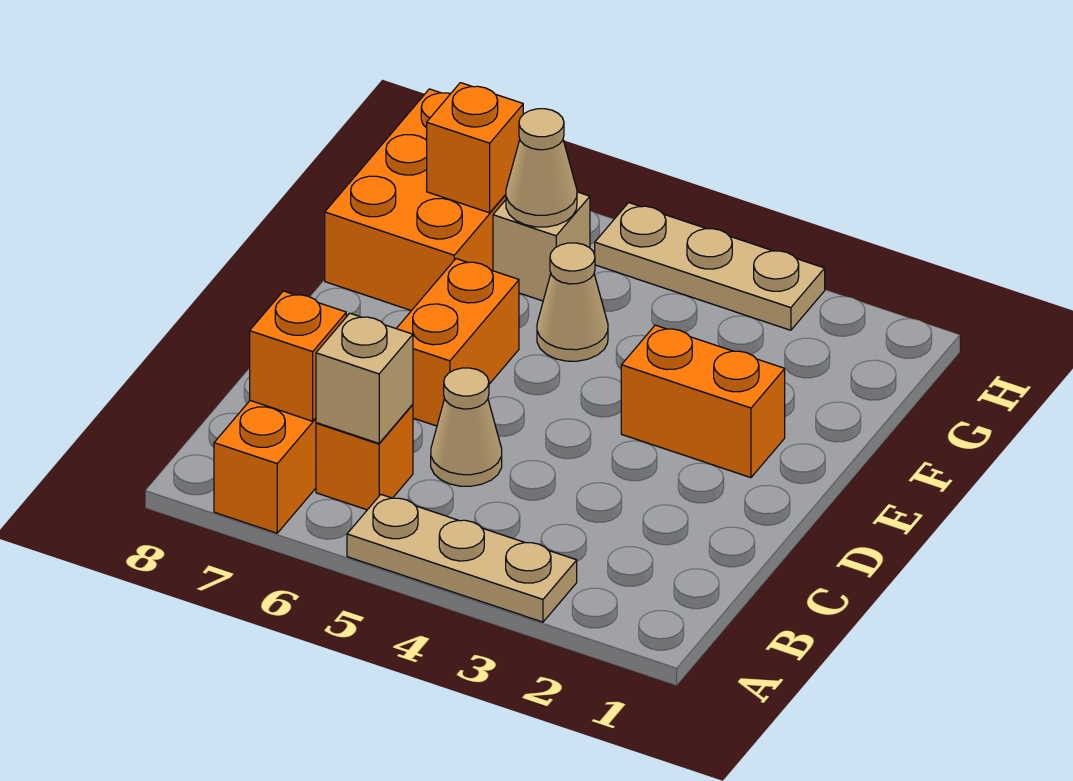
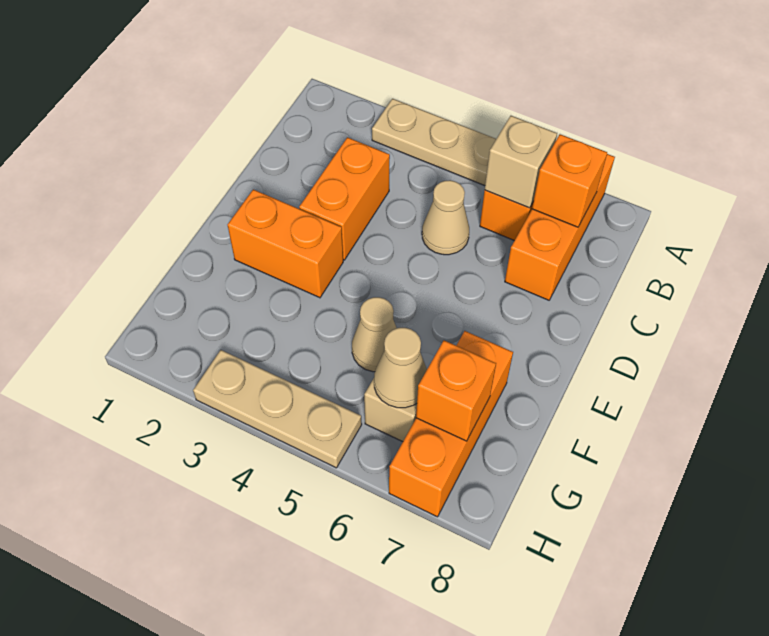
orange brick D6:E6 level 1 -> orange brick C3:D3 level 1
orange brick F7:H8 level 1 -> orange brick F7:H7 level 1

